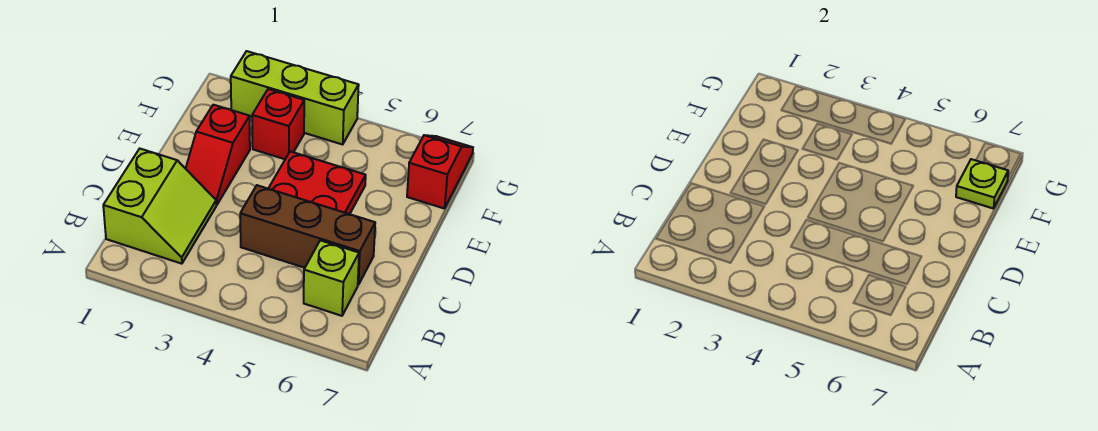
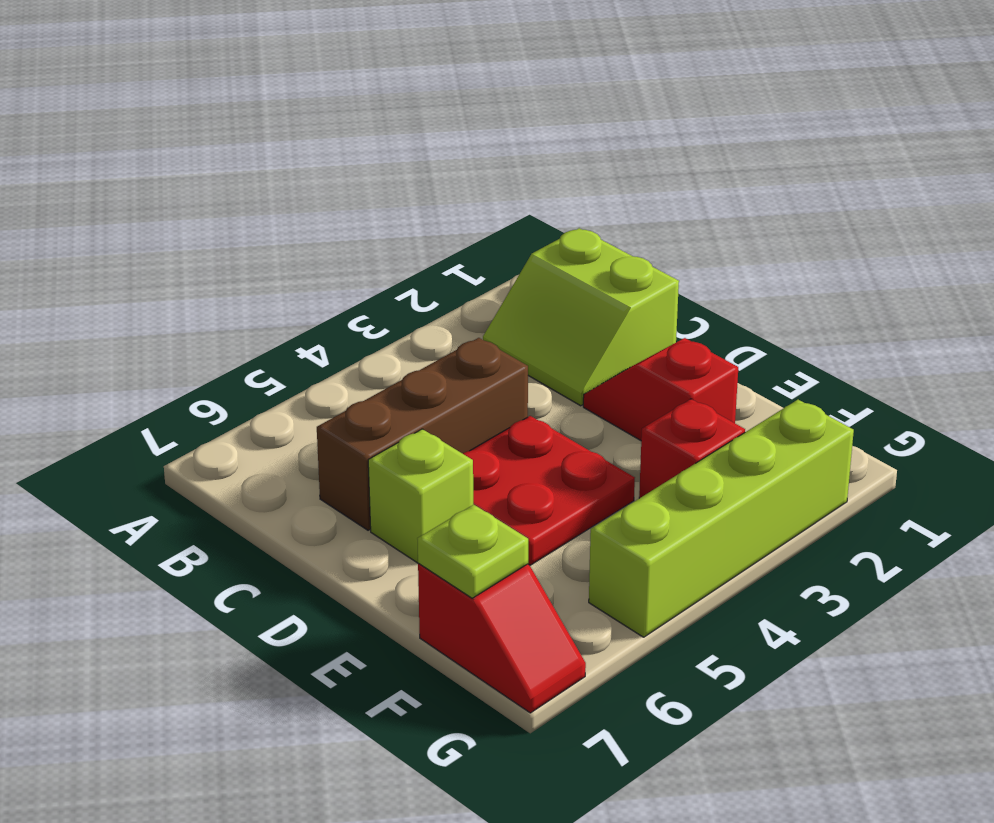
lime brick B6 level 1 -> lime brick D6 level 1
lime brick G2:G4 level 1 -> lime brick G2:G5 level 1

